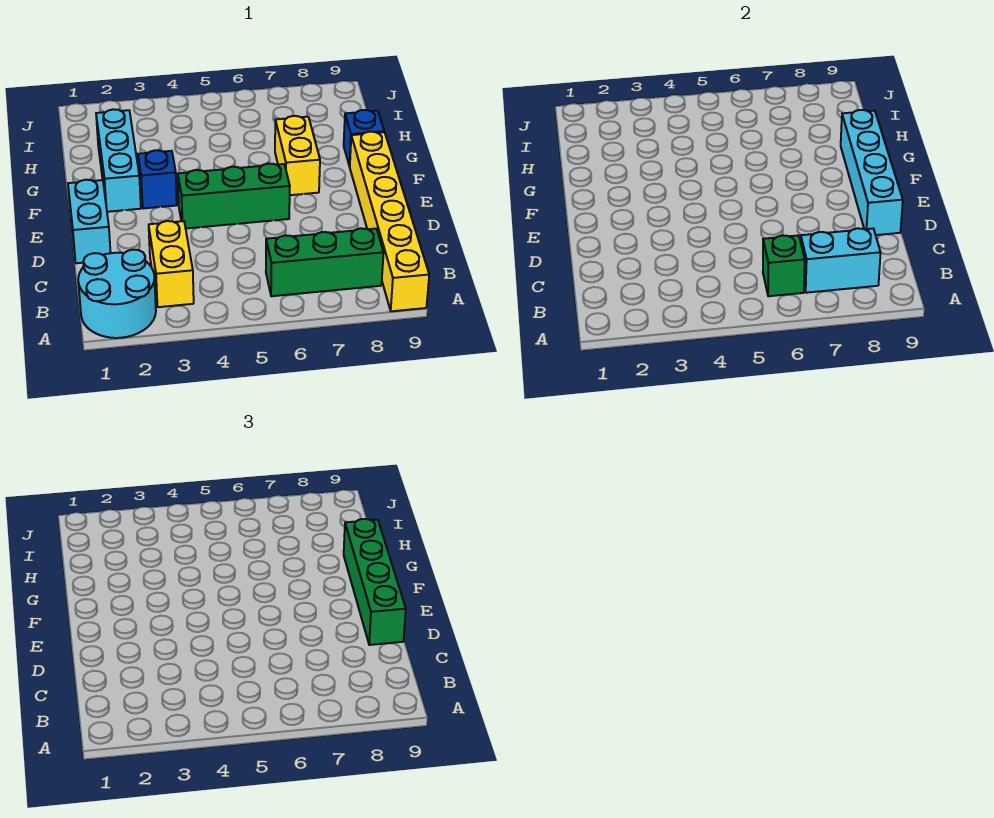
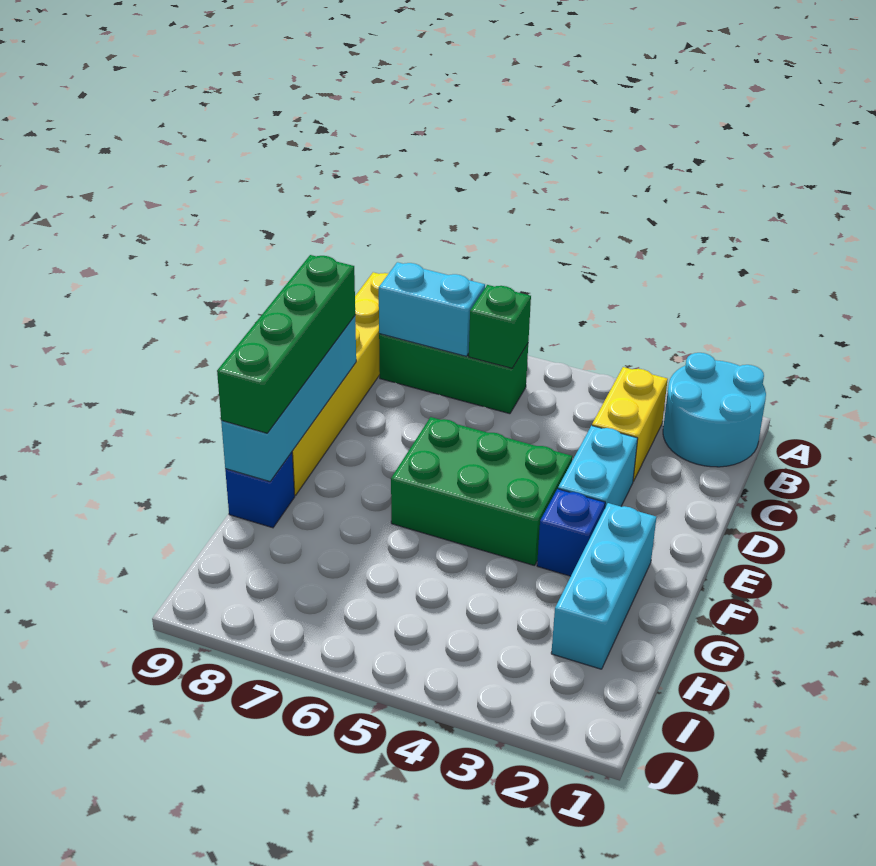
cyan brick D1:E1 level 1 -> cyan brick D3:E3 level 1
green brick E4:E6 level 1 -> green brick E4:F6 level 1
yellow brick F7:G7 level 1 -> none

